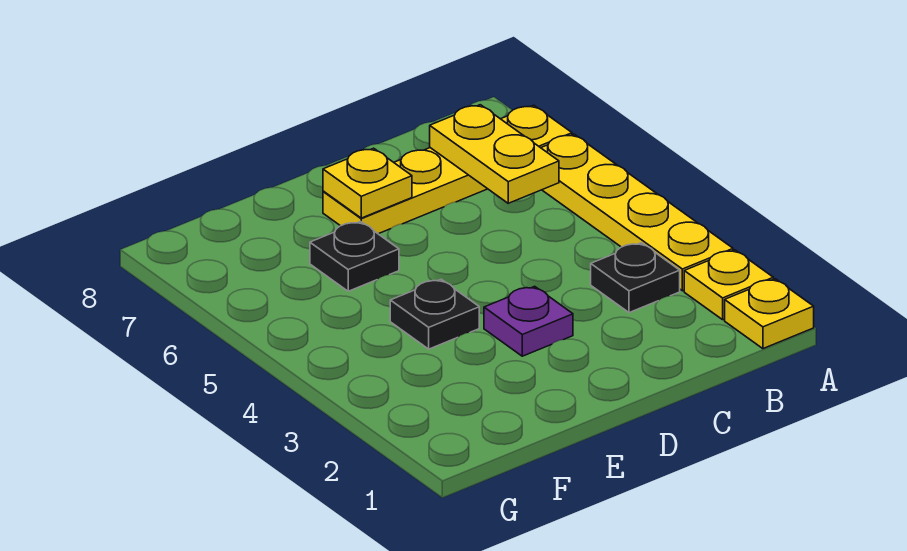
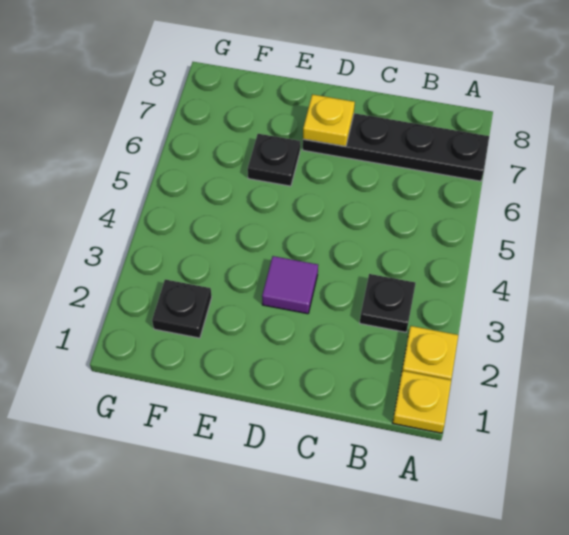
yellow plate A3:A6 level 1 -> none
yellow plate A7:D7 level 1 -> black plate A7:D7 level 1
yellow plate B6:B7 level 2 -> none
purple plate D3 level 1 -> purple tile D3 level 1
black plate E4 level 1 -> black plate F2 level 1

